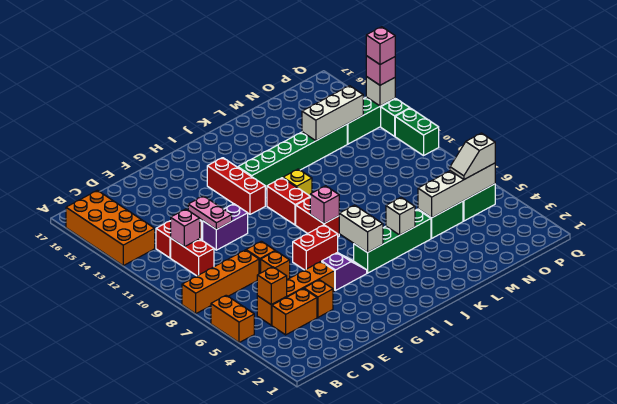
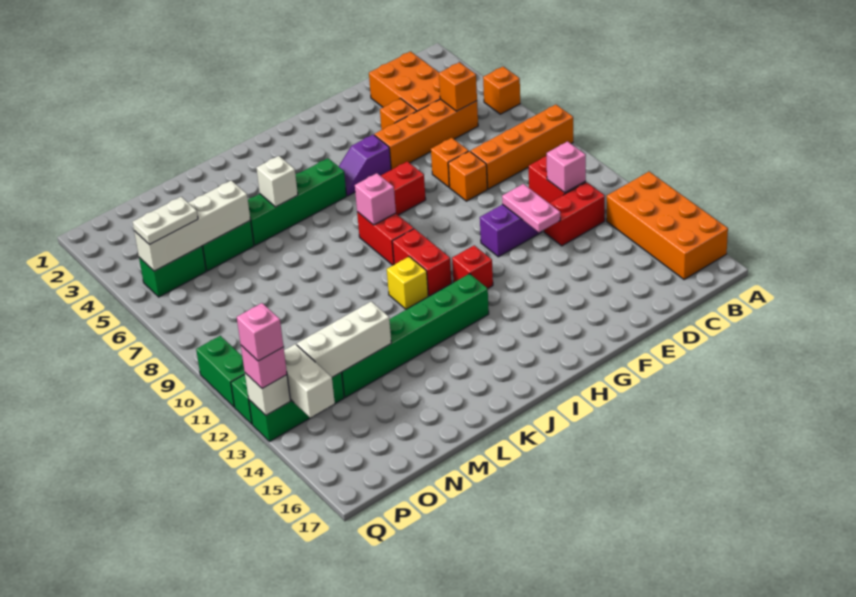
orange brick A5:A6 level 1 -> orange brick A5 level 1
orange brick C4:D4 level 1 -> orange brick C2:D4 level 1
red brick H12:H14 level 1 -> red brick H12 level 1
white brick I5:I6 level 2 -> white brick P13:P14 level 2
white slope O5:P5 level 3 top P -> white plate O5:P5 level 3

